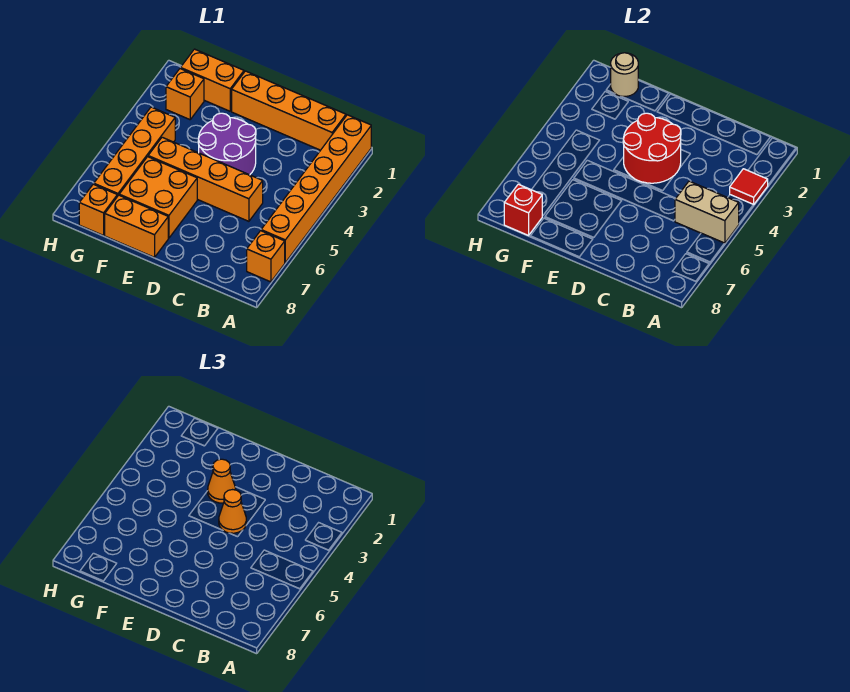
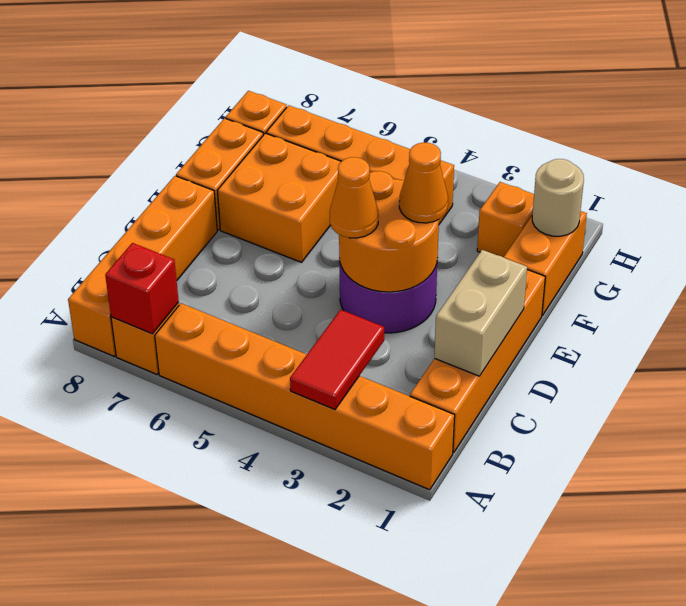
red tile A3 level 2 -> red tile A3:B3 level 2
tan brick A5:B5 level 2 -> tan brick C1:D1 level 2
orange brick C5:F5 level 1 -> orange brick A8:D8 level 1
red round brick D3:E4 level 2 -> orange round brick D3:E4 level 2
red brick G8 level 2 -> red brick A7 level 2

